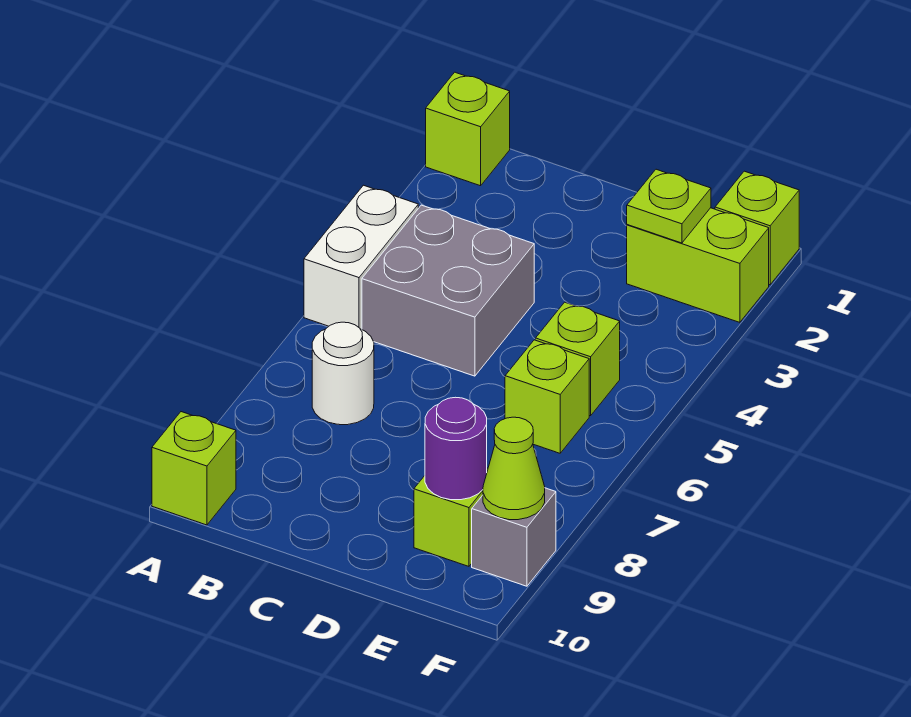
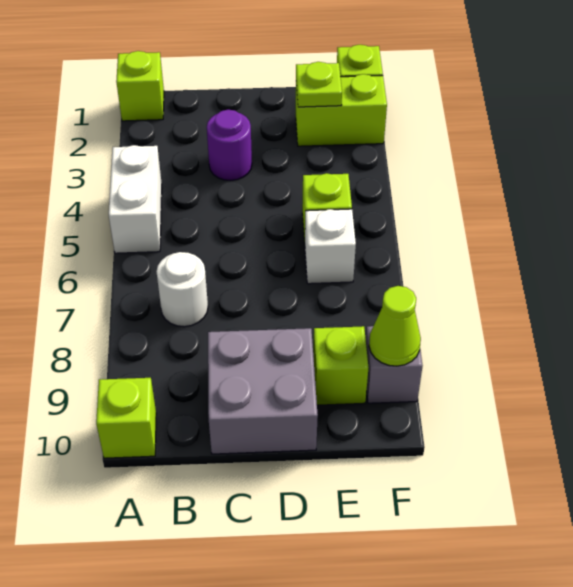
grey brick B4:C5 level 1 -> grey brick C9:D10 level 1
lime brick E6 level 1 -> white brick E6 level 1
purple round brick E9 level 2 -> purple round brick C3 level 1

